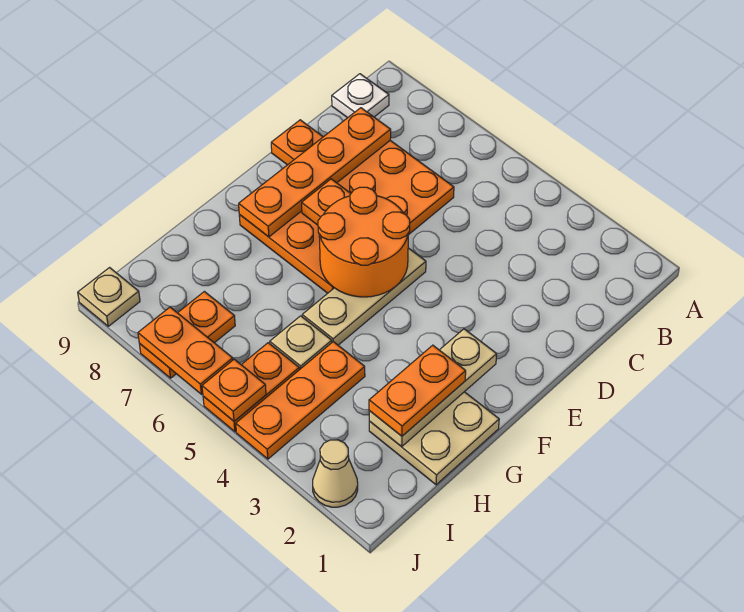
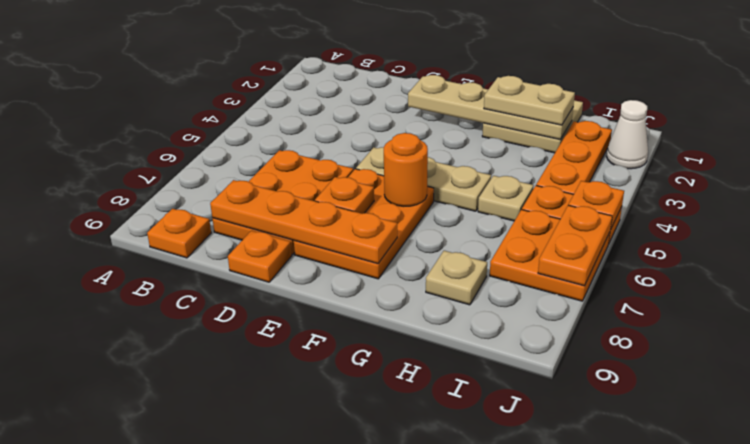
white plate B9 level 1 -> orange plate B9 level 1
orange round brick E5:F6 level 2 -> orange round brick F6 level 2
tan plate F2:H2 level 2 -> tan plate E2:H2 level 2
orange plate G2:H2 level 3 -> tan plate G2:H2 level 3
orange plate H4:J4 level 1 -> orange plate I2:I4 level 1
orange plate I7:J7 level 1 -> orange plate I6:J7 level 1
tan cone J2 level 1 -> white cone J2 level 1
tan plate J9 level 1 -> tan plate H8 level 1

